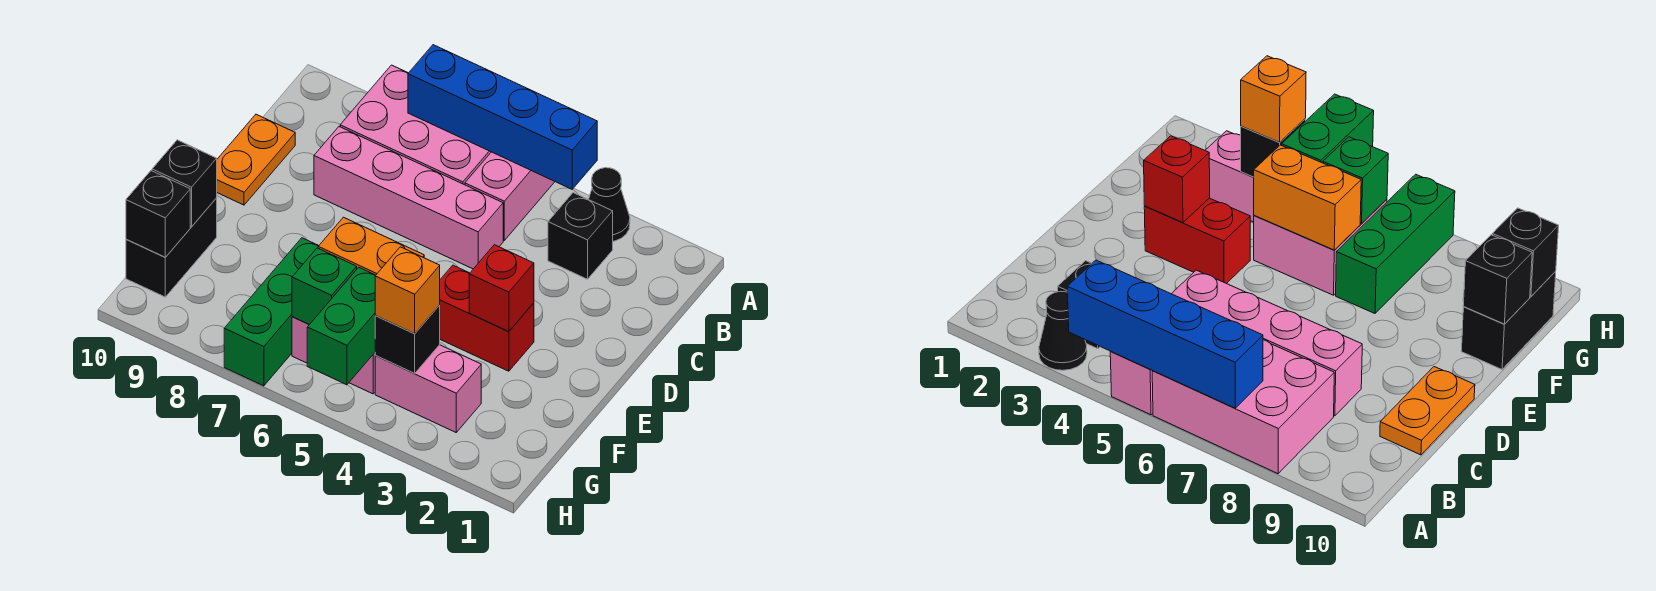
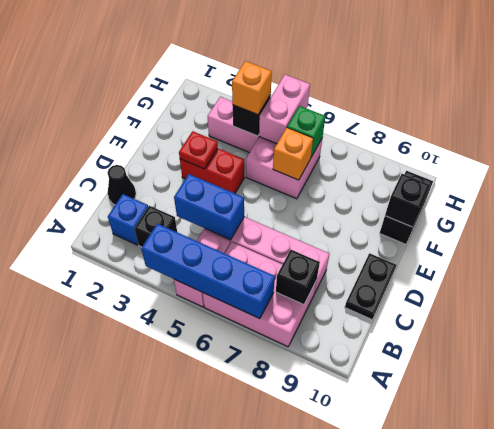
black cone A3 level 1 -> black cone C1 level 1
none -> blue brick B2 level 1
none -> blue brick C4:C5 level 2
orange plate C10:D10 level 1 -> black plate C10:D10 level 1
red brick E3 level 2 -> red plate E3 level 2
orange brick F5:F6 level 2 -> orange brick F6 level 2
green brick F7:H7 level 1 -> none
green brick G5:H5 level 2 -> pink brick G5:H5 level 2
black brick G10 level 2 -> black brick B8 level 2

